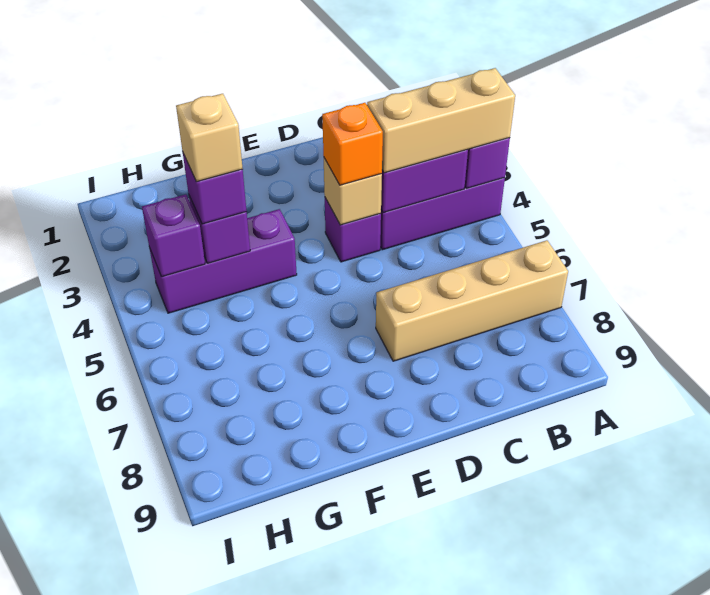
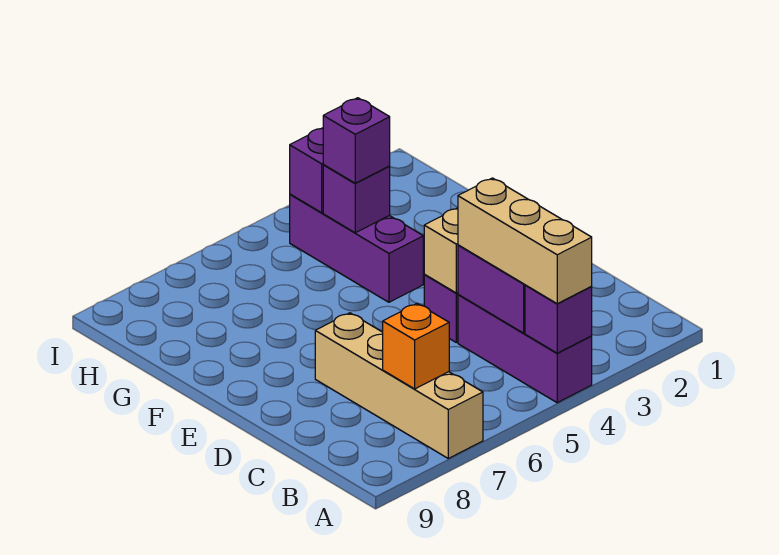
orange brick D4 level 3 -> orange brick B7 level 2
tan brick G4 level 4 -> none

